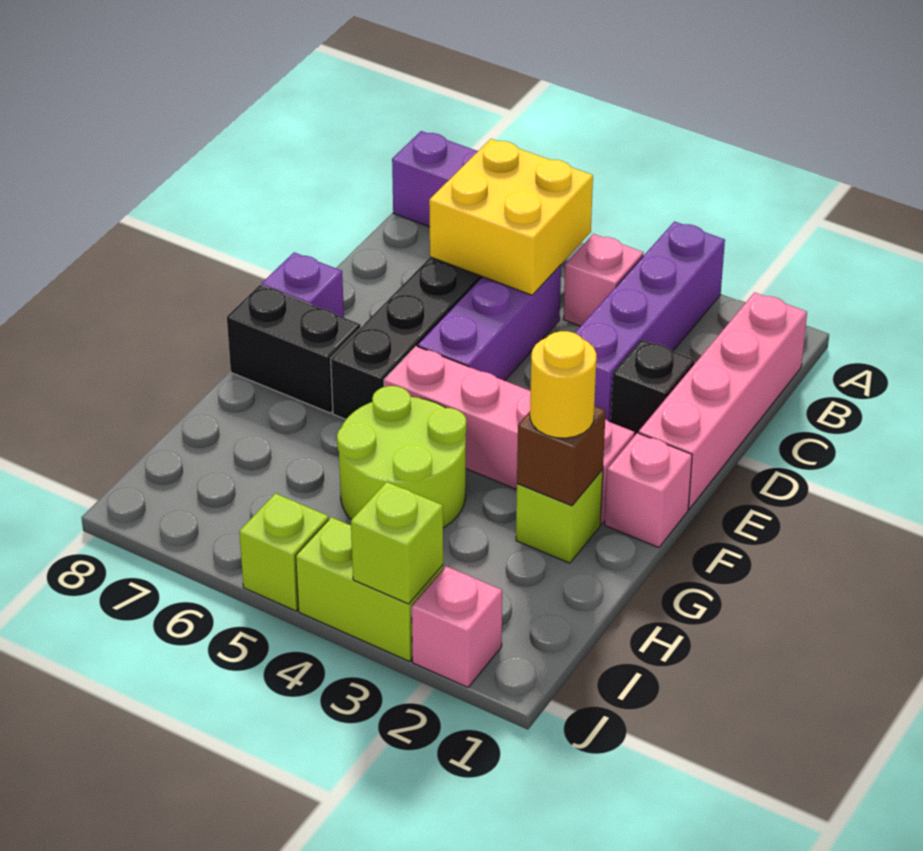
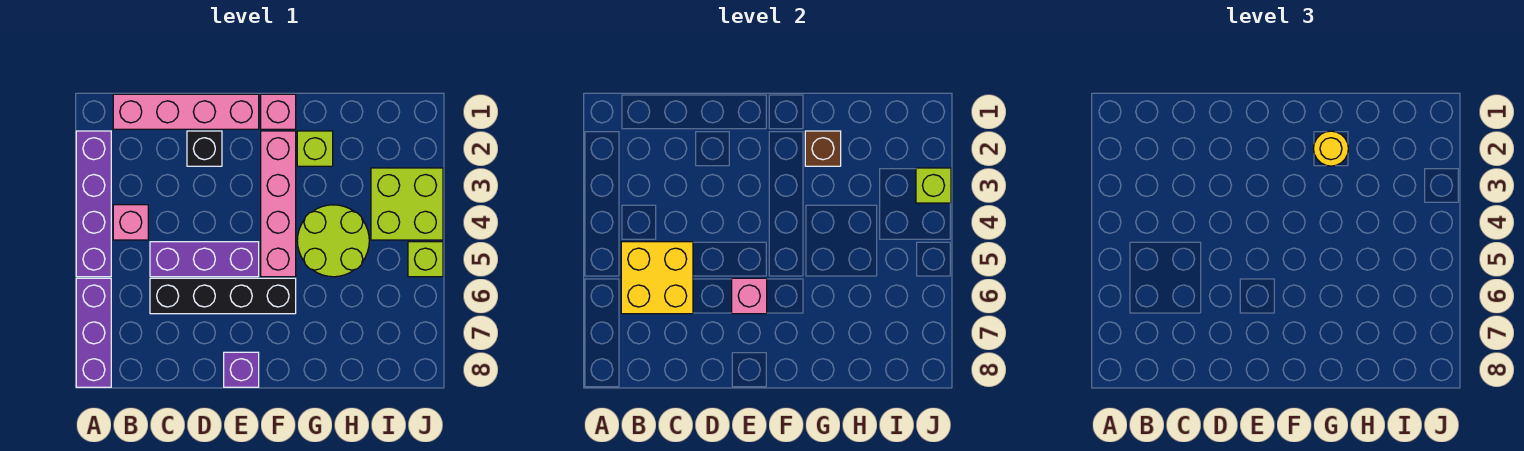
purple brick A3:D3 level 1 -> purple brick A2:A5 level 1
black brick F7:F8 level 1 -> none
pink brick J2 level 1 -> pink brick E6 level 2
lime brick J3:J4 level 1 -> lime brick I3:J4 level 1

